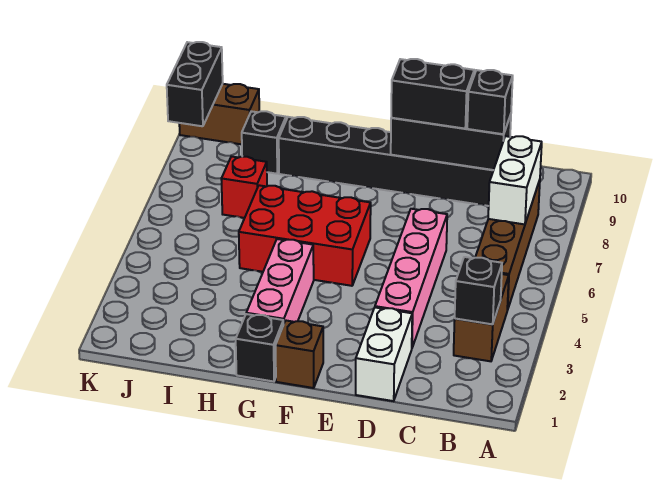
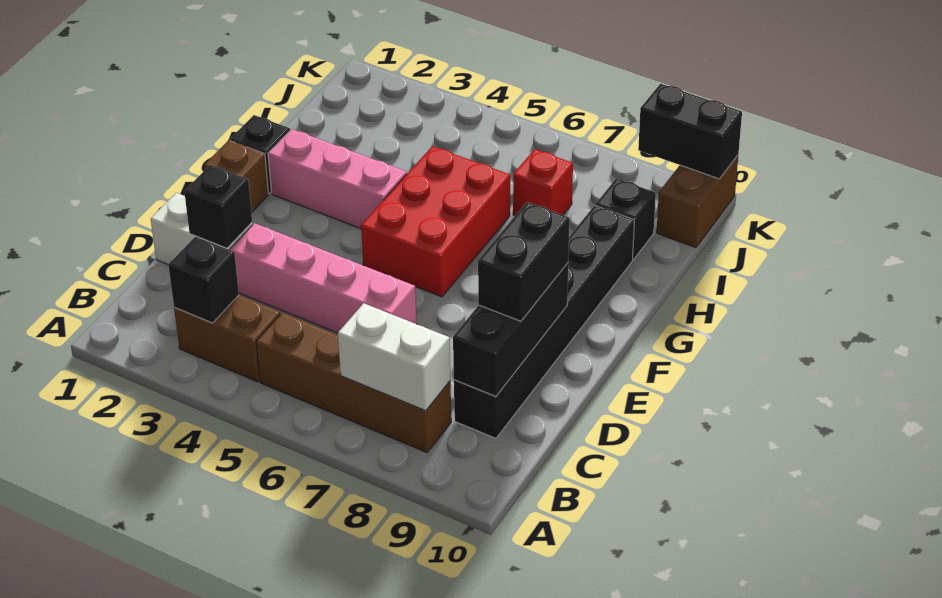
black brick C9 level 3 -> black brick D2 level 2

